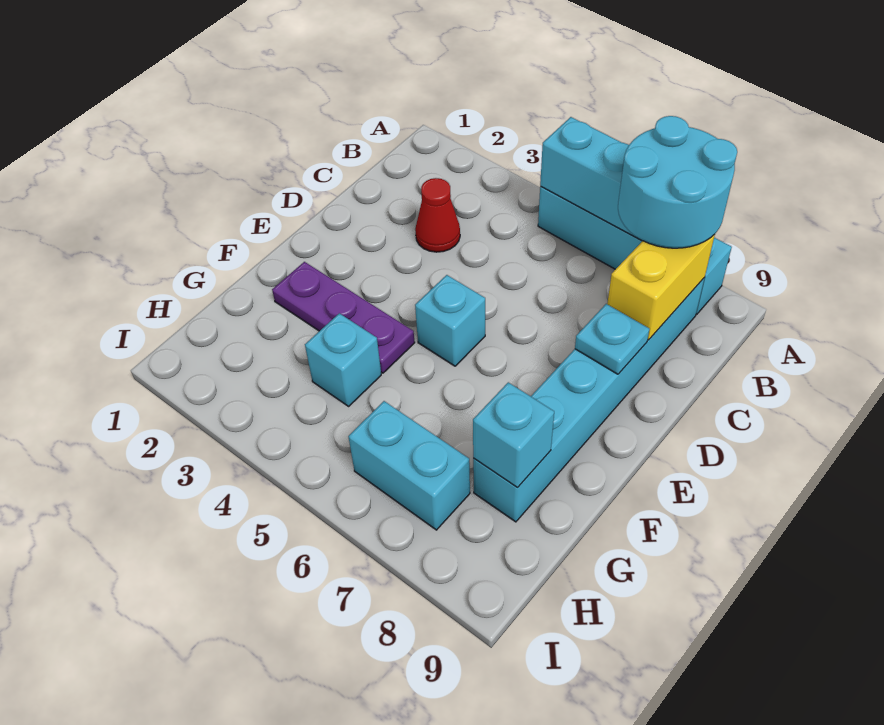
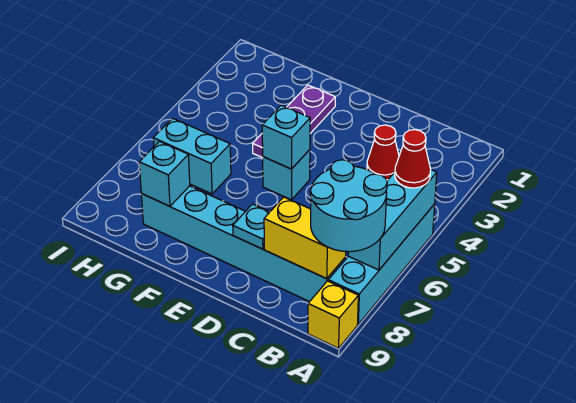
none -> red cone A5 level 3
none -> yellow brick A9 level 1
cyan brick G4 level 1 -> cyan brick E5 level 2
cyan brick H6:H7 level 1 -> cyan brick G6:H6 level 1

